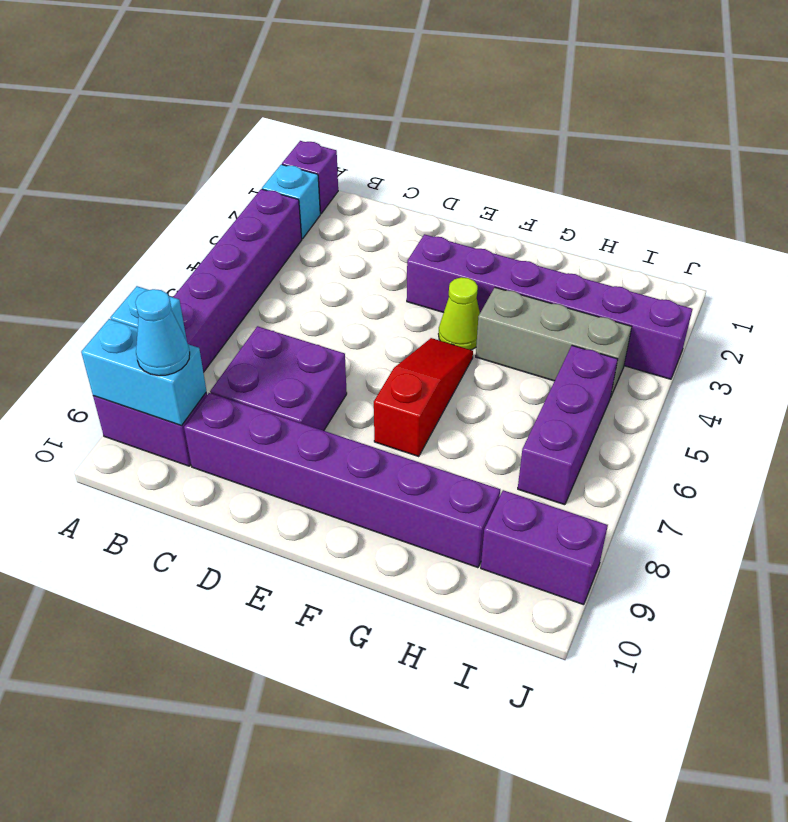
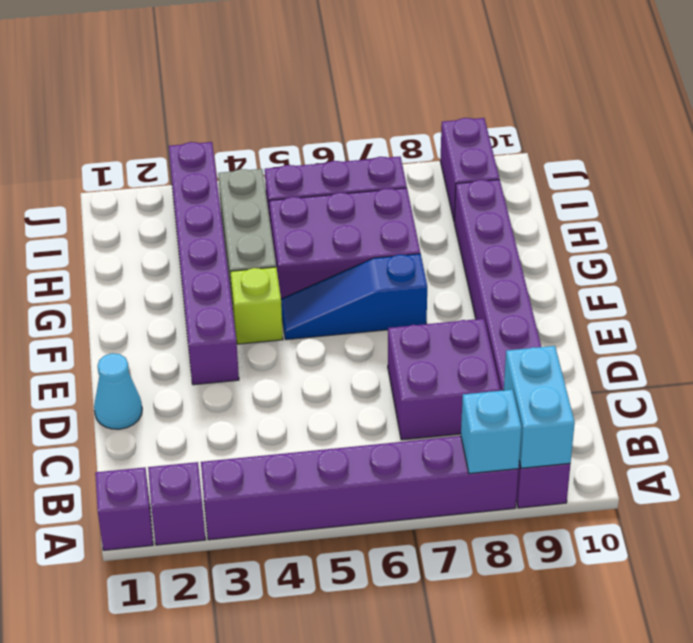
cyan brick A2 level 1 -> purple brick A2 level 1
cyan cone B9 level 3 -> cyan cone D1 level 1
lime cone F4 level 1 -> lime brick F4 level 1
red slope F5:F7 level 1 top 7 -> blue slope F5:F7 level 1 top 7
none -> purple brick G5:H7 level 1

